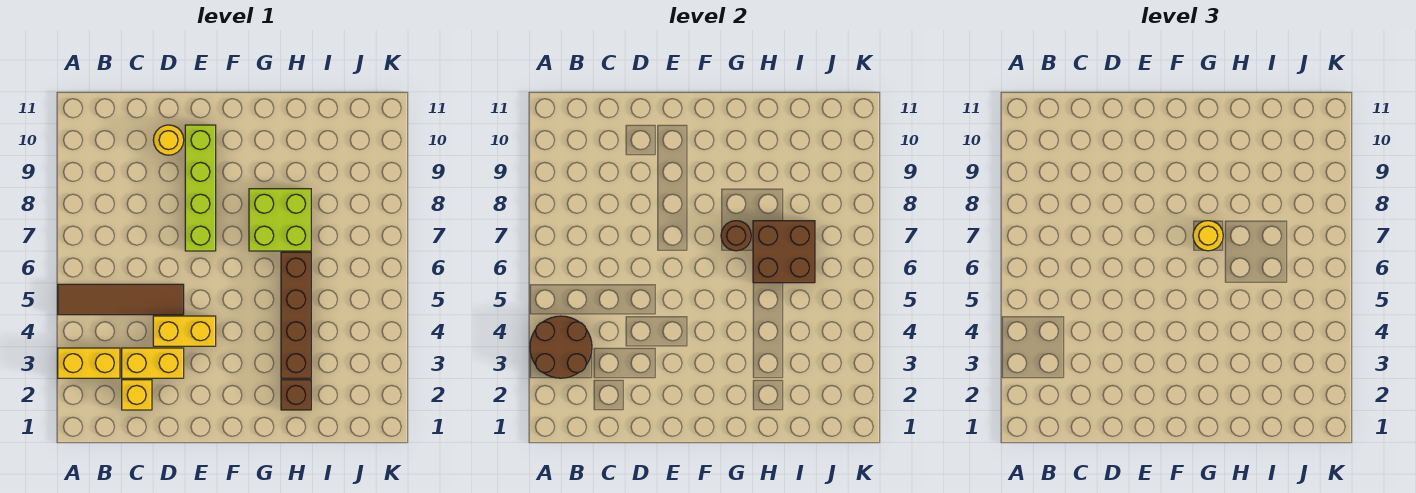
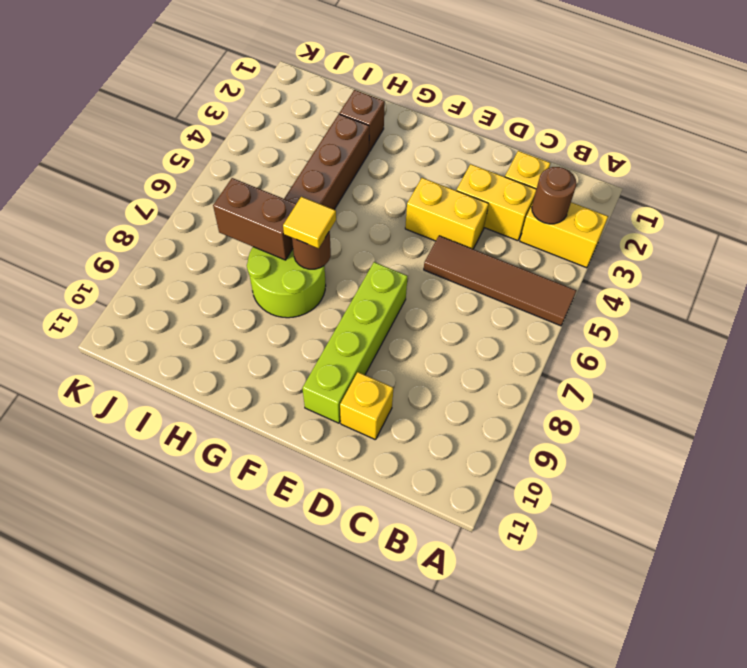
brown round brick A3:B4 level 2 -> brown round brick B3 level 2
yellow round brick D10 level 1 -> yellow brick D10 level 1
lime brick G7:H8 level 1 -> lime round brick G7:H8 level 1
yellow round brick G7 level 3 -> yellow tile G7 level 3
brown brick H6:I7 level 2 -> brown brick H7:I7 level 2

